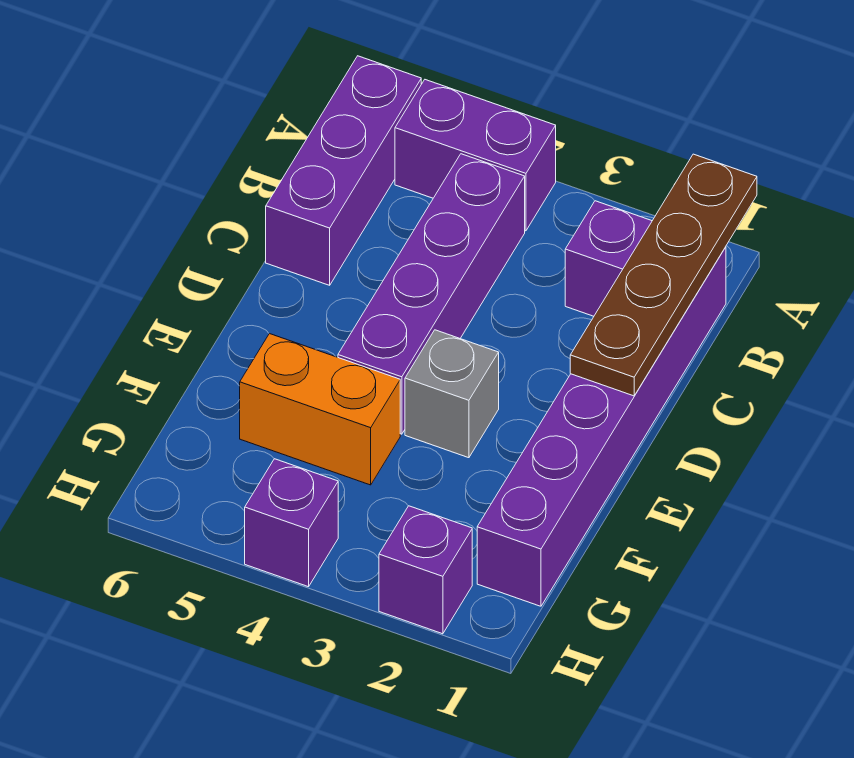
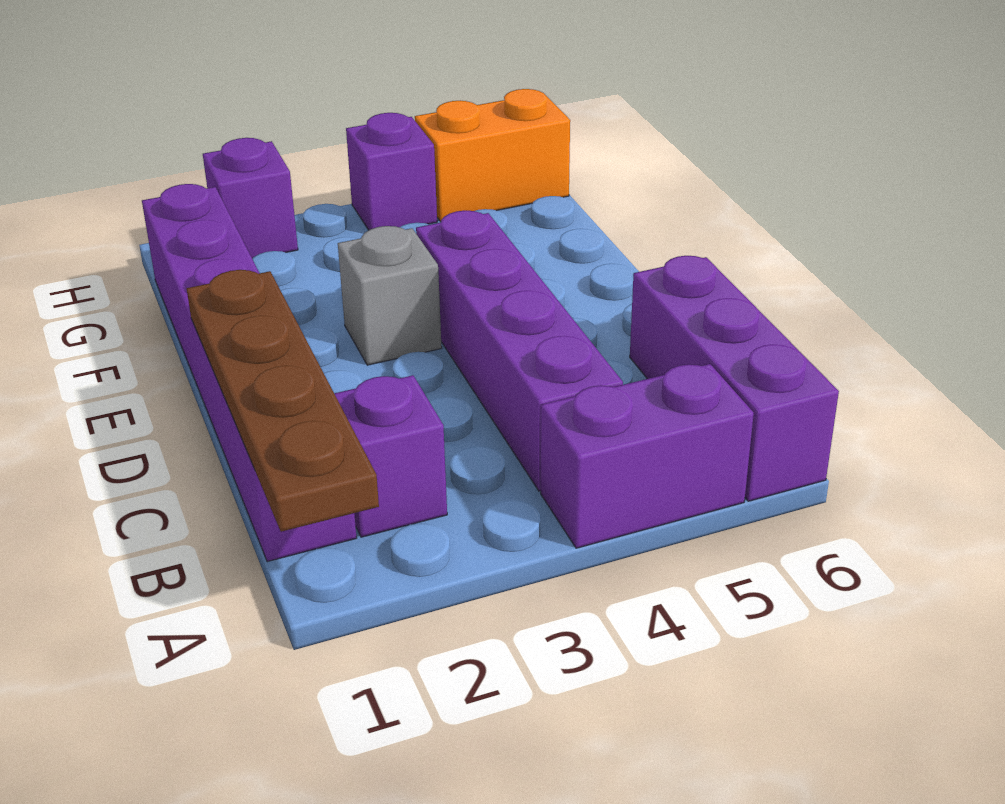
orange brick F4:F5 level 1 -> orange brick H5:H6 level 1

